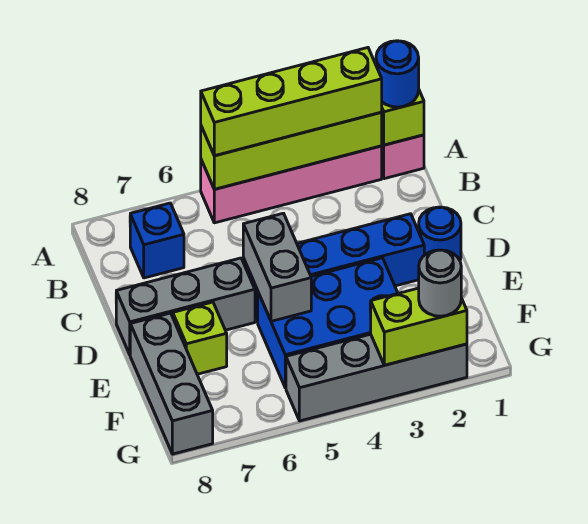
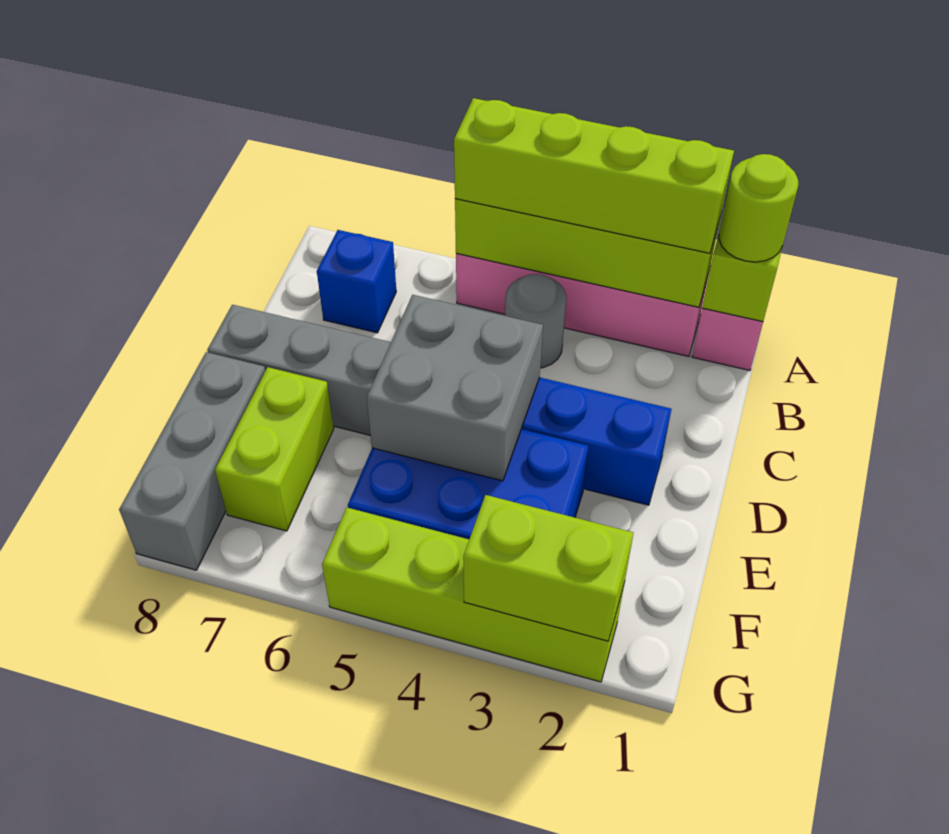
blue round brick A1 level 3 -> lime round brick A1 level 3
blue round brick D1 level 1 -> none
grey brick D5:E5 level 2 -> grey brick D4:E5 level 2
lime brick E7 level 1 -> lime brick E7:F7 level 1
grey brick G2:G5 level 1 -> lime brick G2:G5 level 1
grey round brick G2 level 3 -> grey round brick B4 level 1

